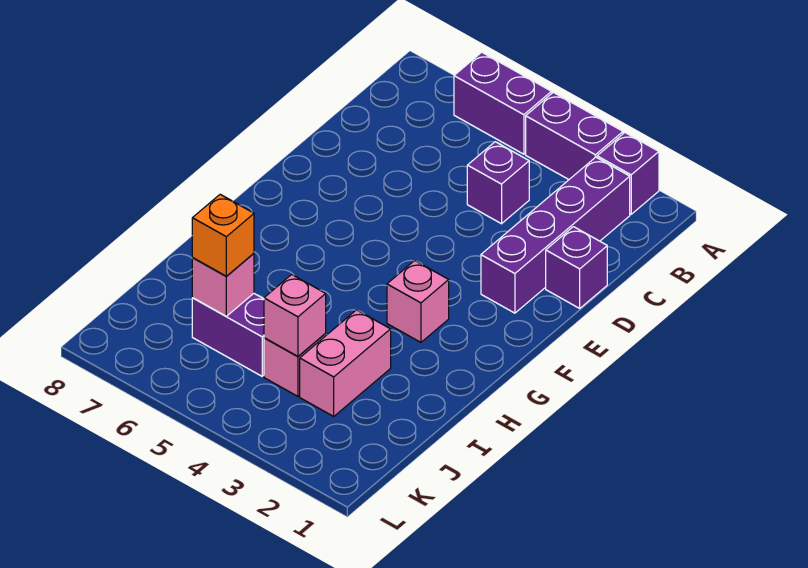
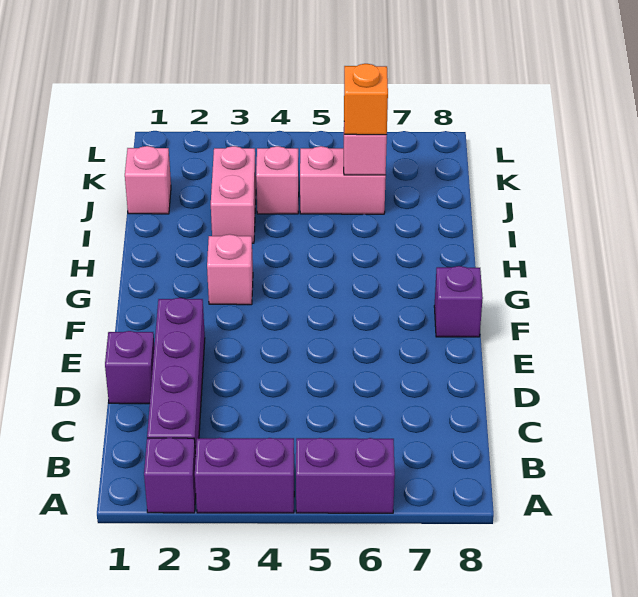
purple brick C4 level 1 -> purple brick F8 level 1
pink brick J4 level 2 -> pink brick J1 level 1
purple brick J5:J6 level 1 -> pink brick J5:J6 level 1

